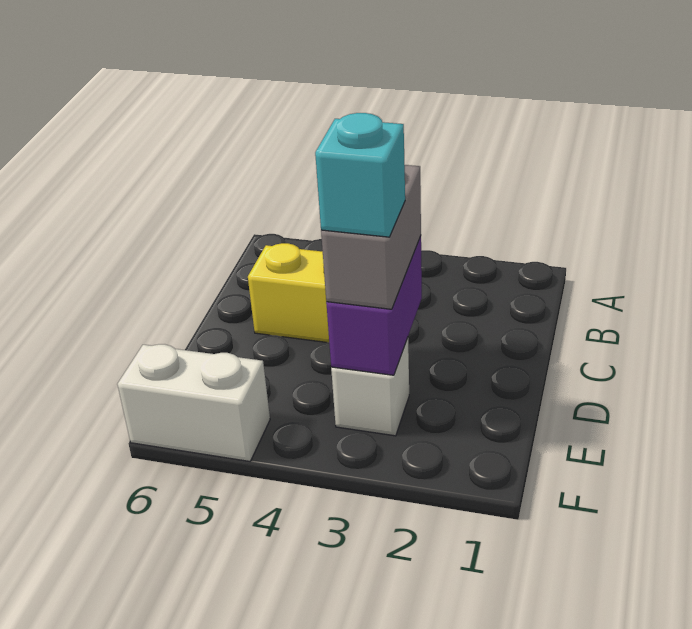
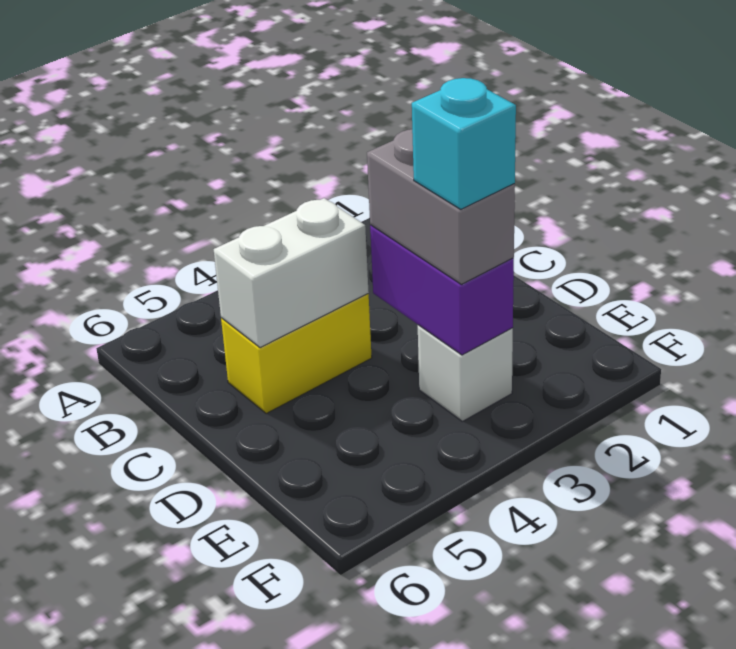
white brick F5:F6 level 1 -> white brick C4:C5 level 2

